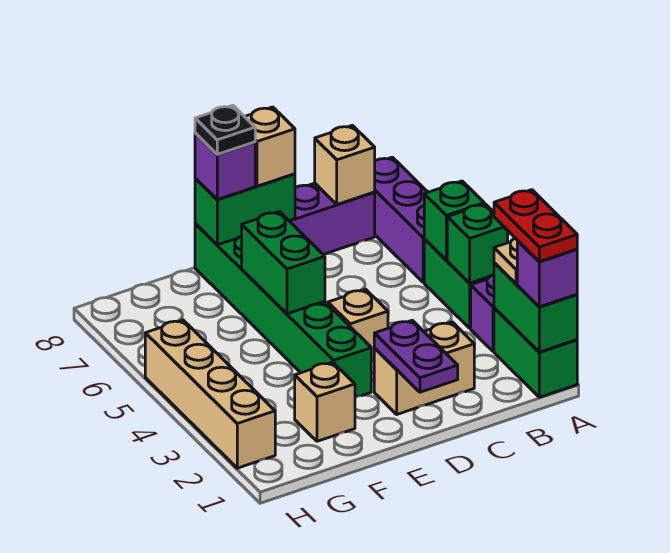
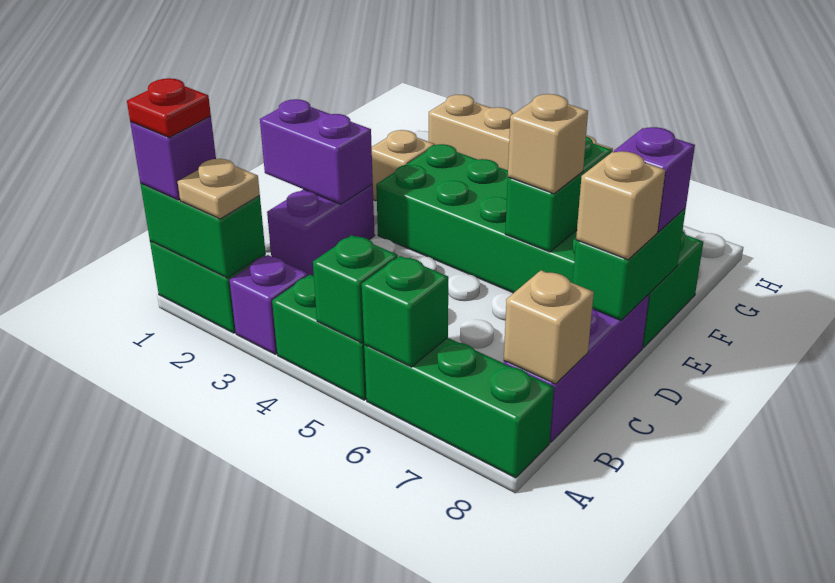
red plate A1:A2 level 4 -> red plate A1 level 4
green brick A4 level 2 -> green brick A6 level 2
purple brick A6:A8 level 1 -> green brick A6:A8 level 1
tan brick C2:D2 level 1 -> purple brick C2:D2 level 1
purple plate D1:D2 level 2 -> purple brick D1:D2 level 2
tan brick D4 level 1 -> tan brick E6 level 3
green brick E3:E8 level 1 -> green brick E3:F8 level 1
green brick E5:E6 level 2 -> green brick E6:F6 level 2
black plate E8 level 4 -> none

